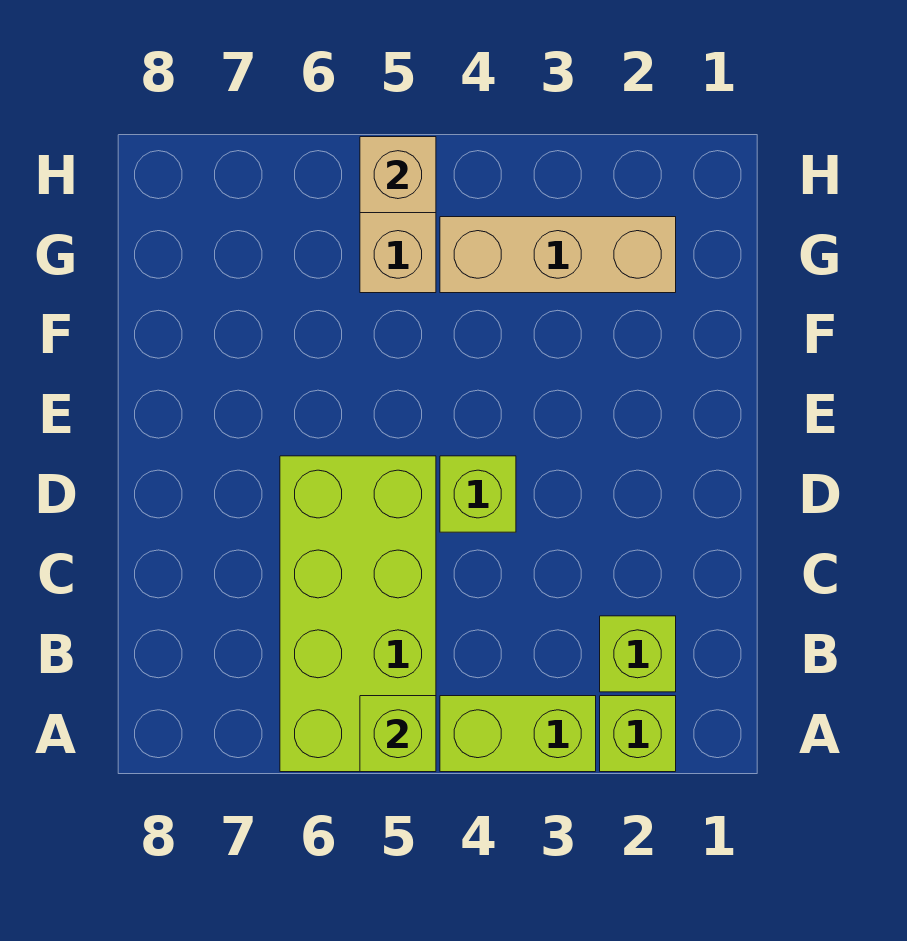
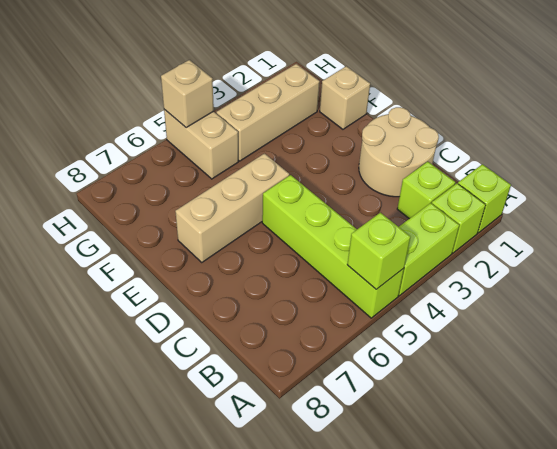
lime brick A5:D6 level 1 -> lime brick A5:D5 level 1
none -> tan round brick C1:D2 level 1
lime brick D4 level 1 -> lime brick A1 level 1
none -> tan brick E5:E7 level 1
none -> tan brick F1 level 1

